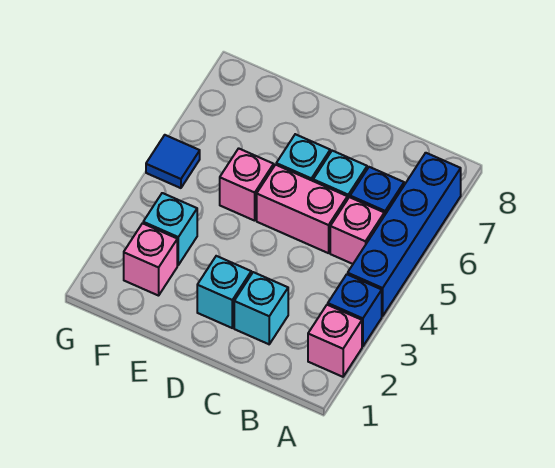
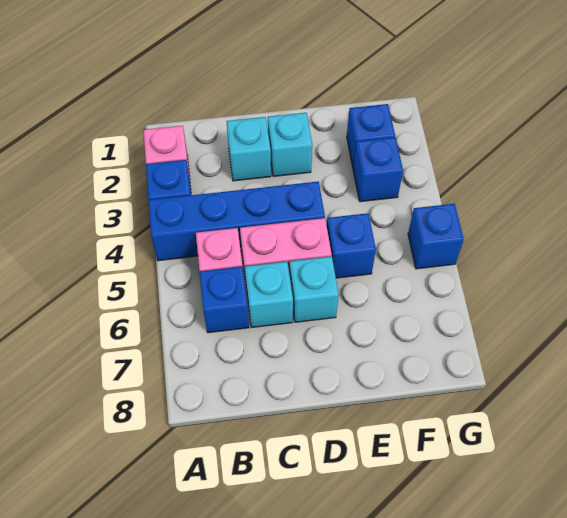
blue brick A4:A7 level 1 -> blue brick A4:D4 level 1
pink brick E5 level 1 -> blue brick E5 level 1
pink brick F2 level 1 -> blue brick F2 level 1
cyan brick F3 level 1 -> blue brick F3 level 1
blue tile G5 level 1 -> blue brick G5 level 1

